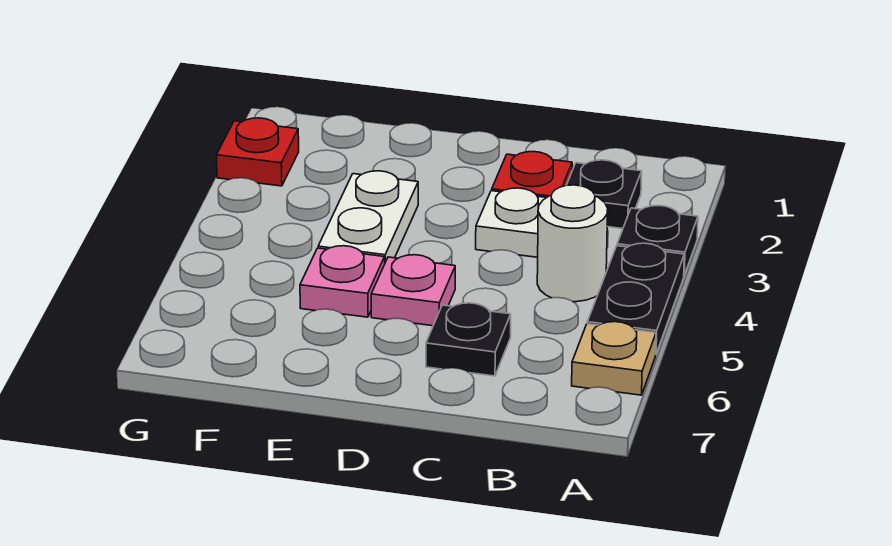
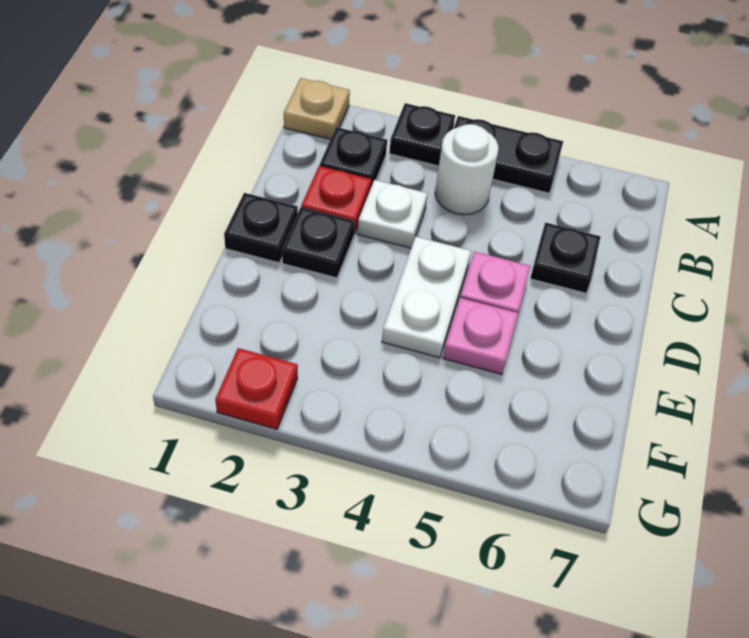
tan plate A6 level 1 -> tan plate A1 level 1
none -> black plate D1 level 1
none -> black plate D2 level 1
white plate E3:E4 level 1 -> white plate D4:E4 level 1

